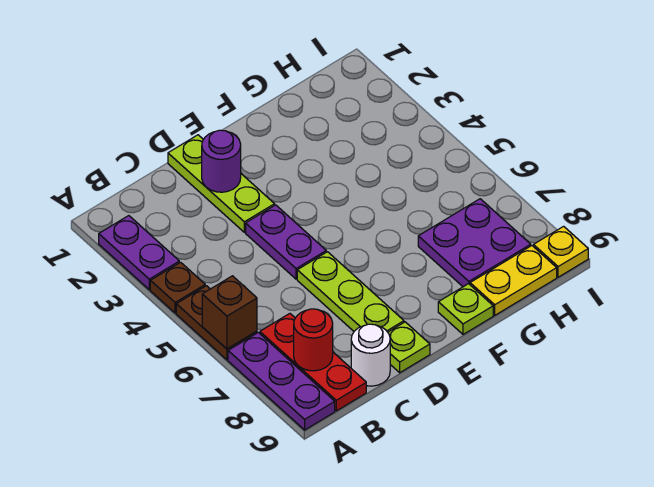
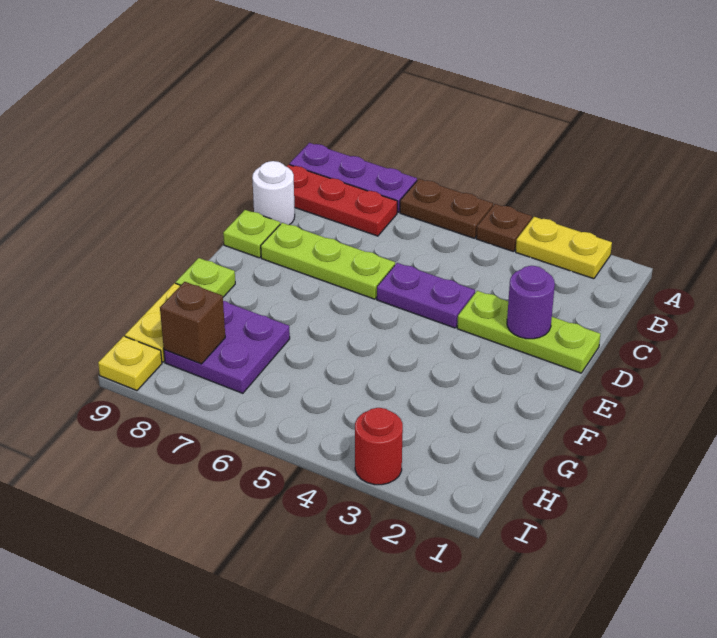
purple plate A2:A3 level 1 -> yellow plate A2:A3 level 1
brown brick A6 level 2 -> brown brick H8 level 2
red round brick B8 level 2 -> red round brick I3 level 1

